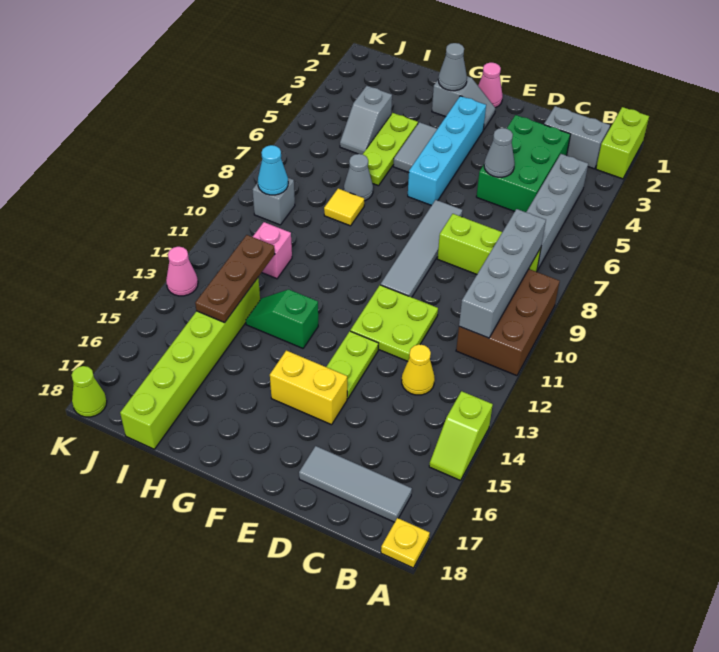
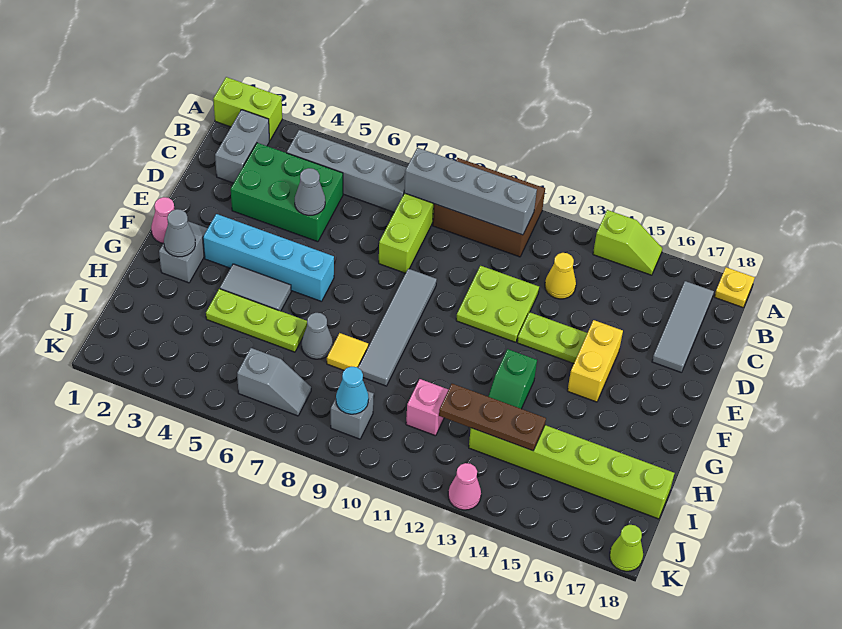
grey tile E7:E10 level 1 -> grey tile E9:H9 level 1
grey slope I4:I5 level 1 top 4 -> grey slope J6:J7 level 1 top 6

